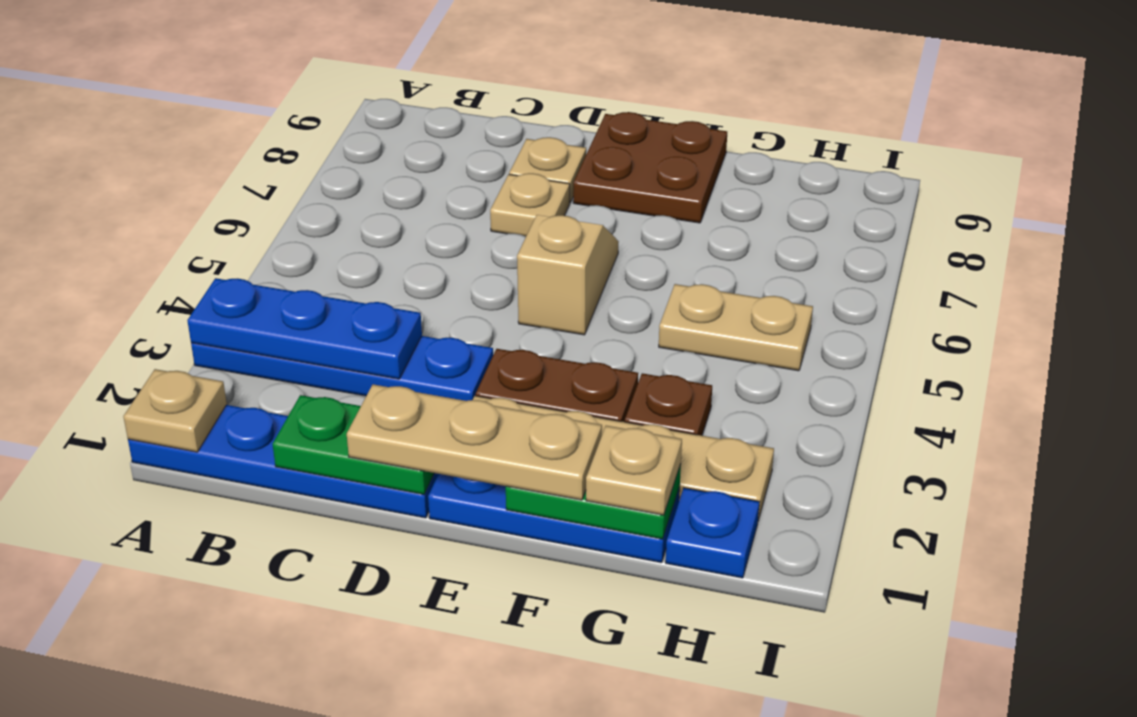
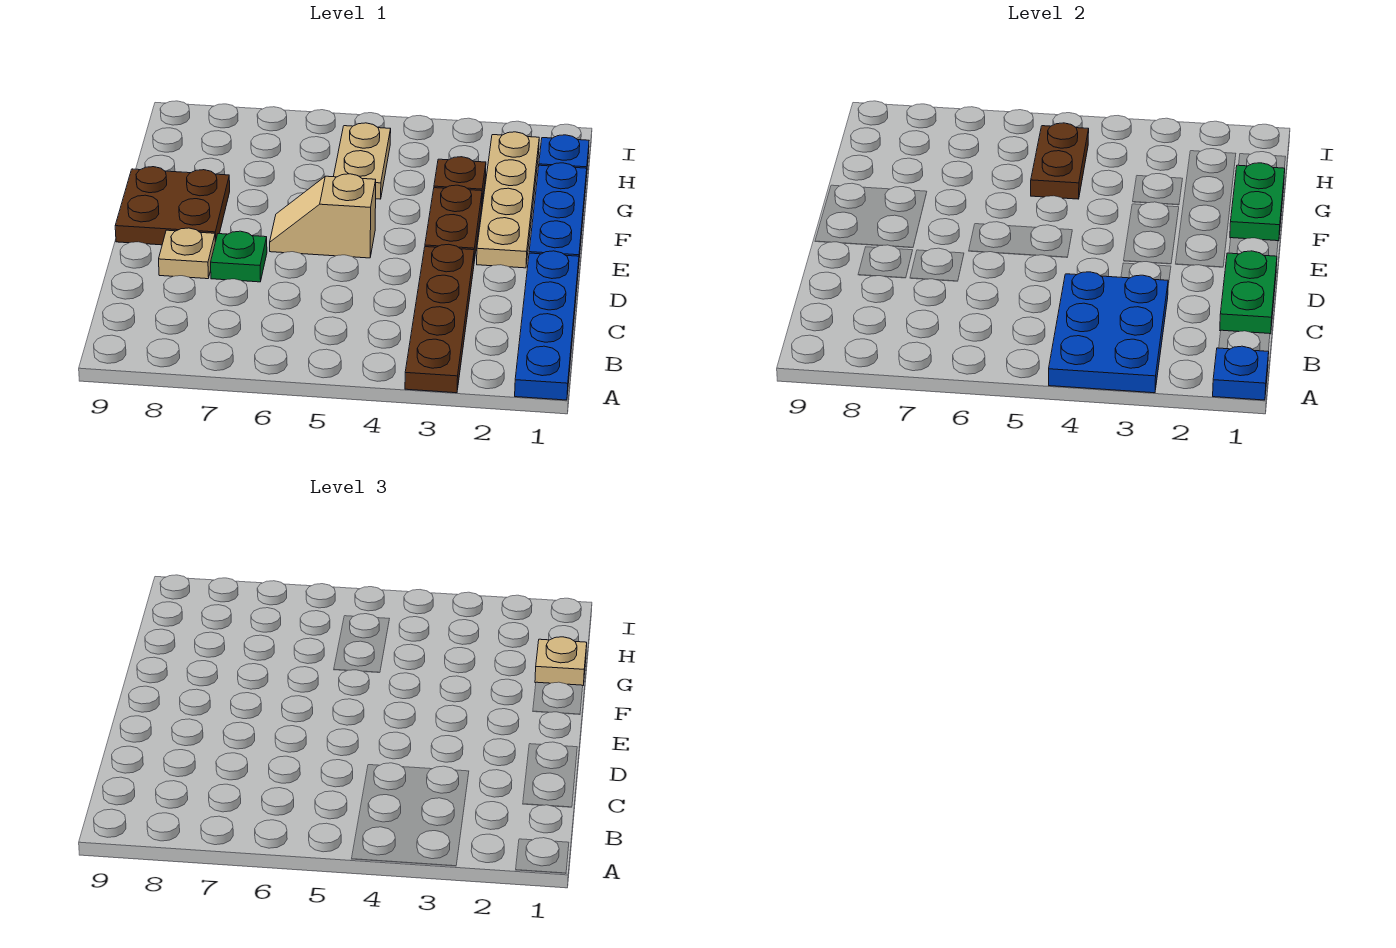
tan plate A1 level 2 -> blue plate A1 level 2
blue plate A3:D3 level 1 -> brown plate A3:D3 level 1
blue plate A3:C3 level 2 -> blue plate A3:C4 level 2
tan plate D1:F1 level 3 -> none
tan plate D7 level 1 -> green plate D7 level 1
none -> brown plate G5:H5 level 2

